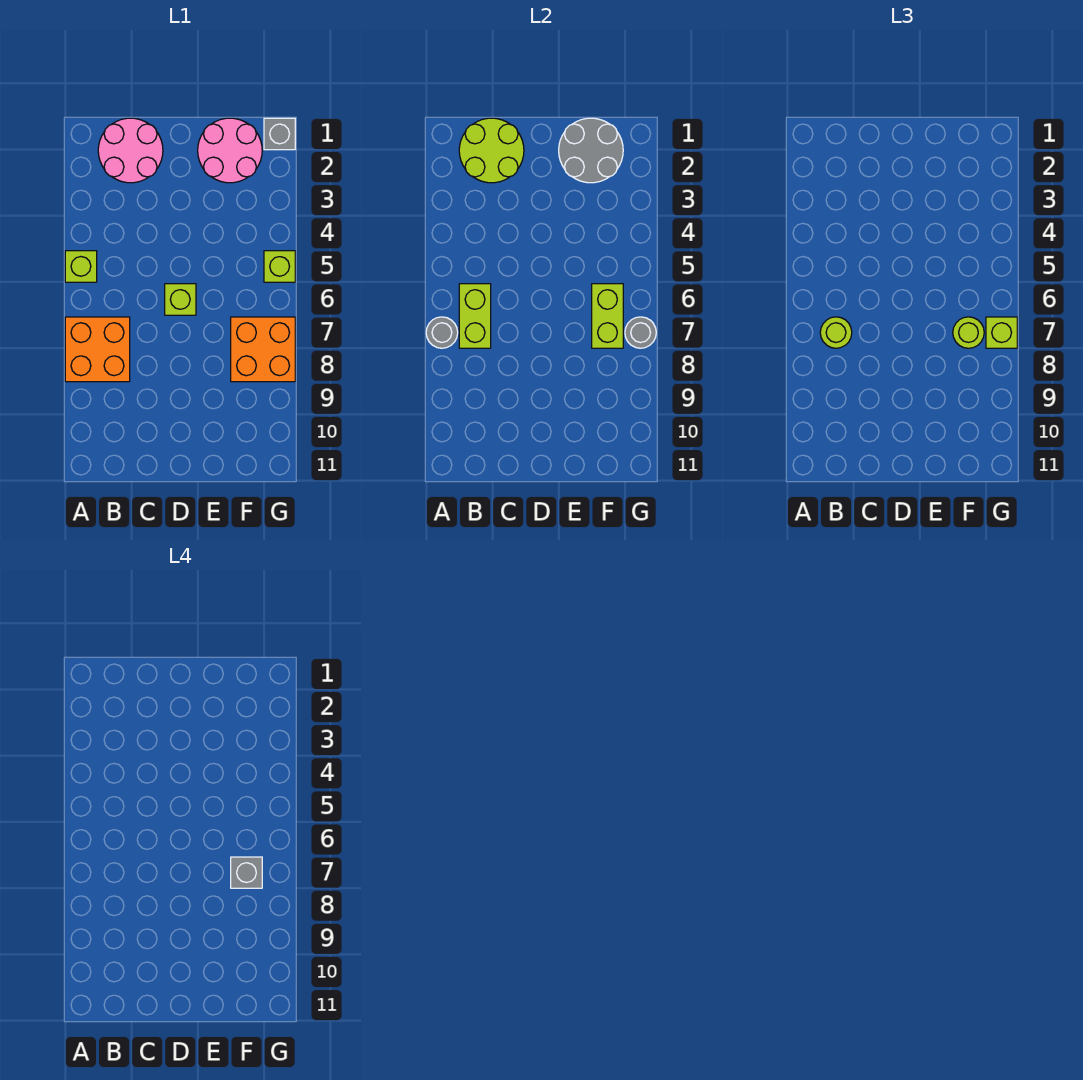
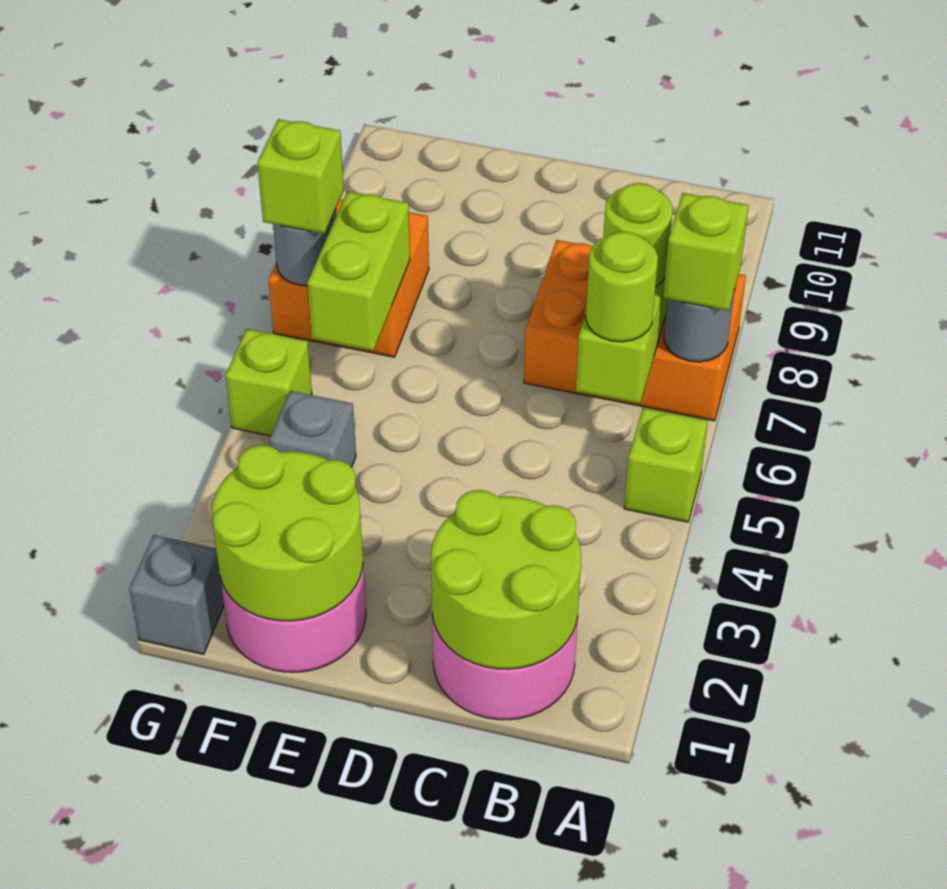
orange brick A7:B8 level 1 -> orange brick A7:C8 level 1
lime brick D6 level 1 -> lime brick A7 level 3
grey round brick E1:F2 level 2 -> lime round brick E1:F2 level 2
lime round brick F7 level 3 -> lime round brick B6 level 3
grey brick F7 level 4 -> grey brick F4 level 1

